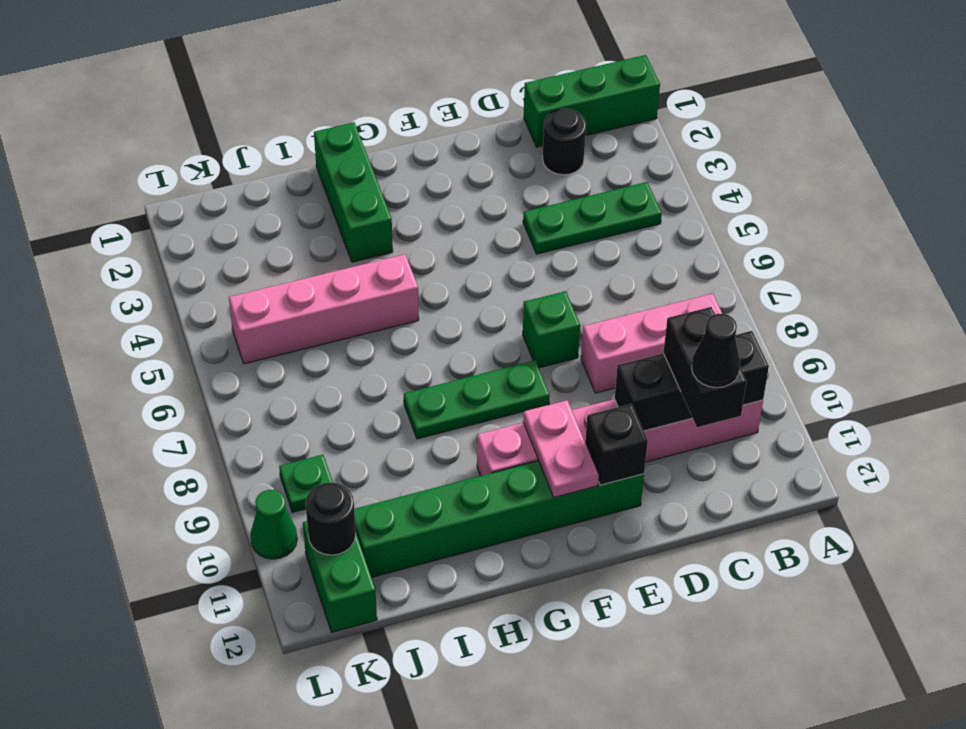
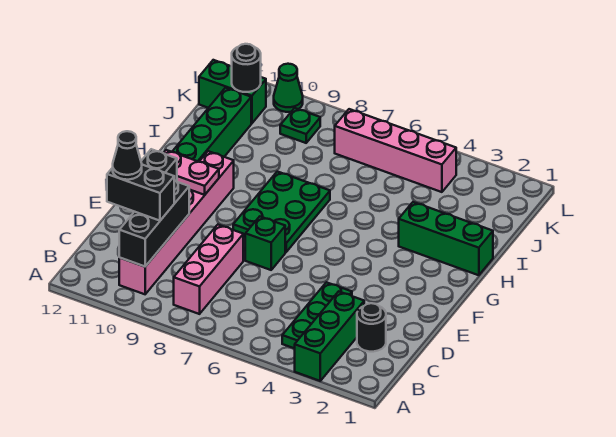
green brick A1:C1 level 1 -> green brick A3:C3 level 1
green plate F8:H8 level 1 -> green plate F7:H8 level 1
pink brick H5:K5 level 1 -> pink brick K4:K7 level 1

